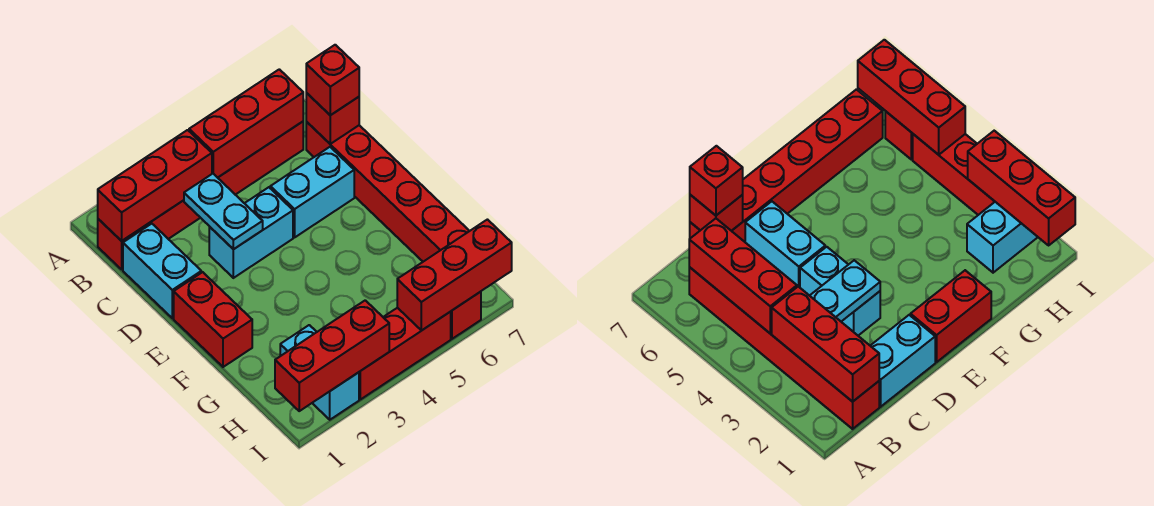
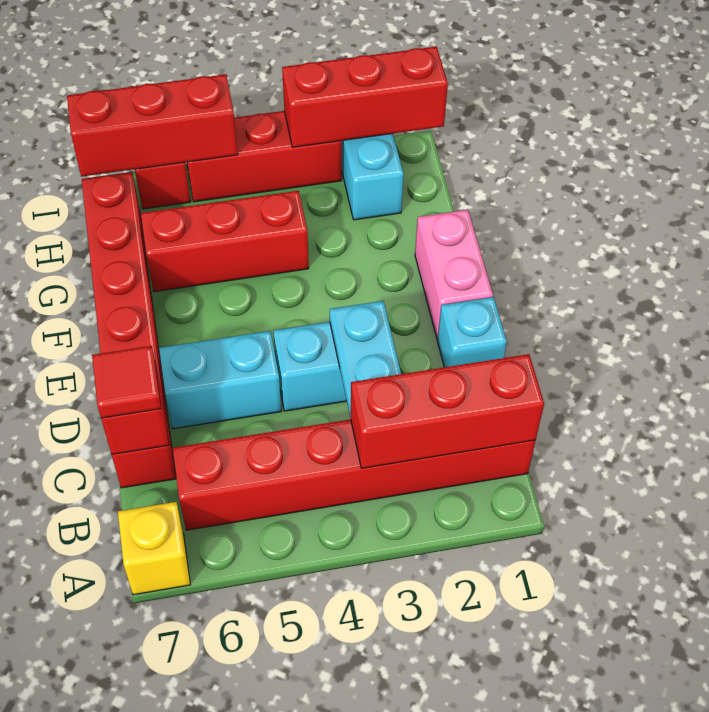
none -> yellow brick A7 level 1
red brick B4:B6 level 2 -> red brick G4:G6 level 1
cyan brick C1:D1 level 1 -> cyan brick D1 level 1
red brick C7 level 3 -> red tile C7 level 3
red brick E1:F1 level 1 -> pink brick E1:F1 level 1

